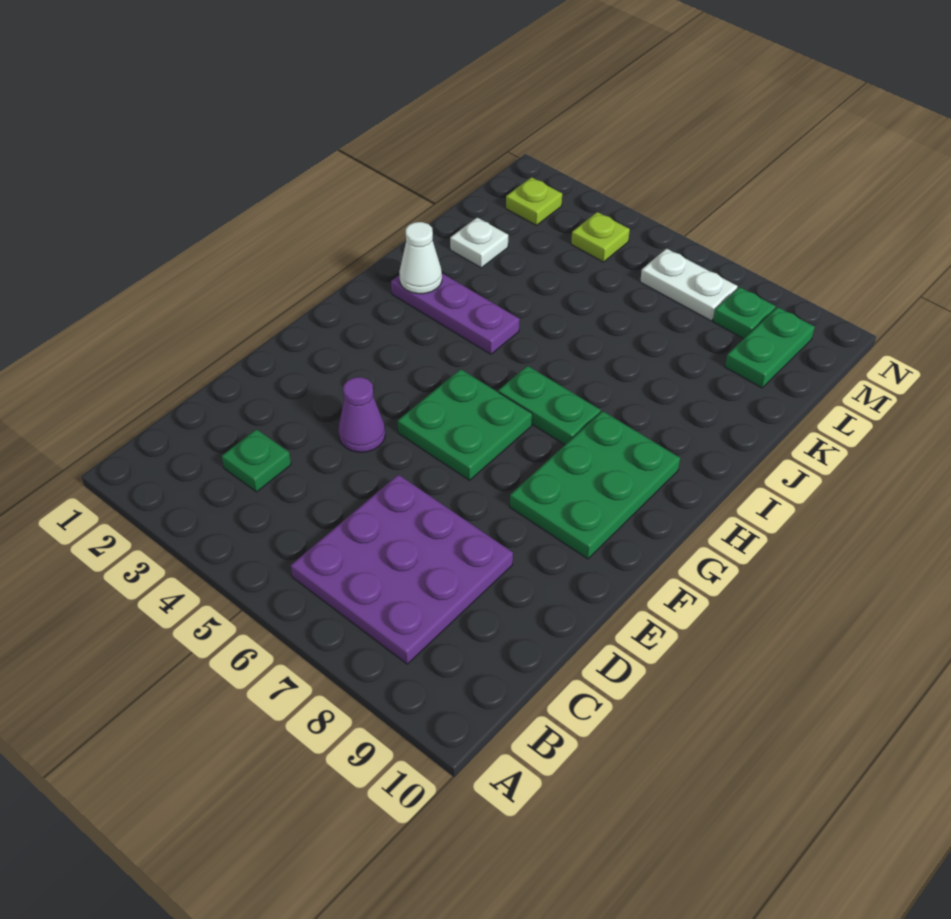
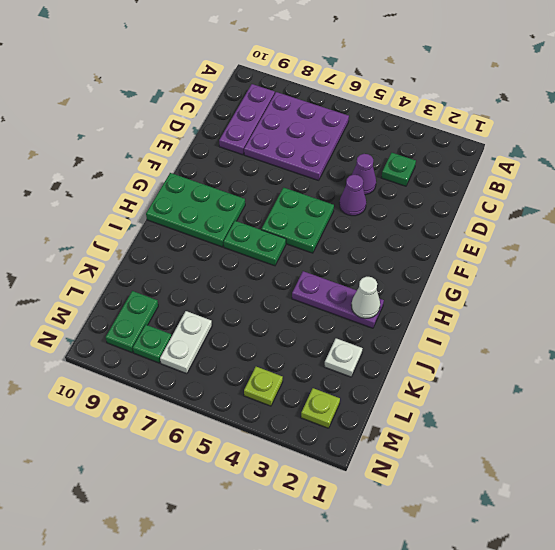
none -> purple plate B9:D9 level 1
none -> purple cone D4 level 1
green plate F8:H9 level 1 -> green plate G8:H10 level 1
white plate M6:M7 level 1 -> white plate L7:M7 level 1

